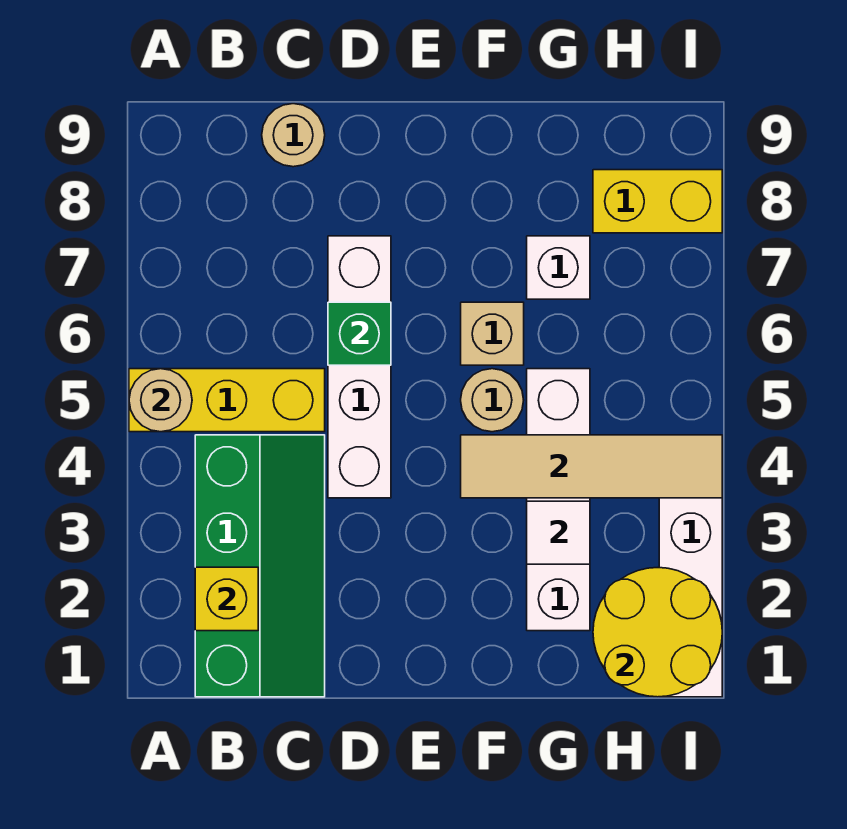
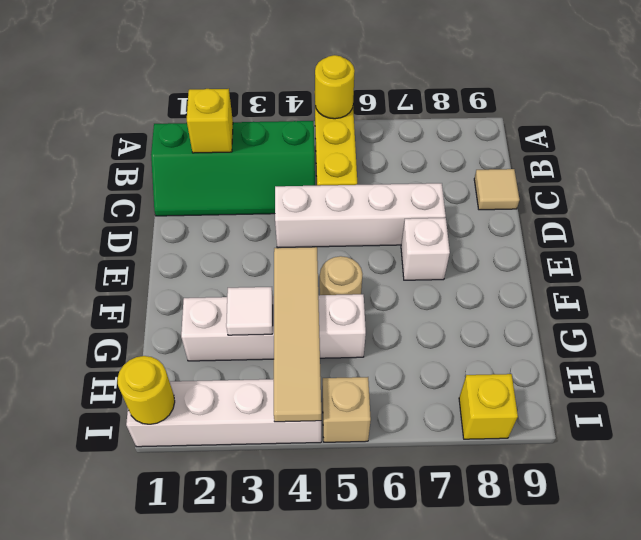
tan round brick A5 level 2 -> yellow round brick A5 level 2
tan round brick C9 level 1 -> tan tile C9 level 1
green brick D6 level 2 -> none
tan brick F6 level 1 -> tan brick I5 level 1
white brick G7 level 1 -> white brick E7 level 1
yellow round brick H1:I2 level 2 -> yellow round brick I1 level 2
yellow brick H8:I8 level 1 -> yellow brick I8 level 1

